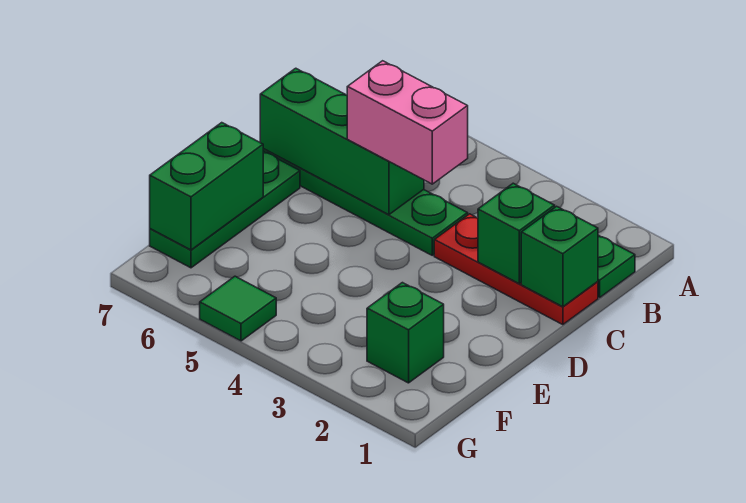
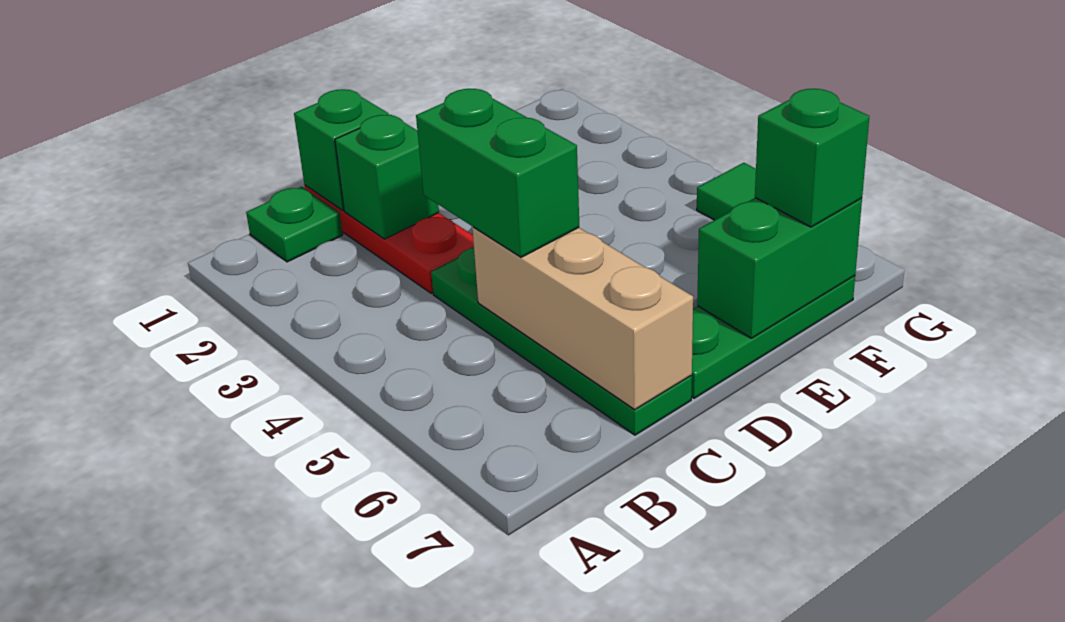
pink brick C4:C5 level 3 -> green brick C4:C5 level 3
green brick C5:C7 level 2 -> tan brick C5:C7 level 2
green brick F2 level 1 -> green brick F7 level 3

